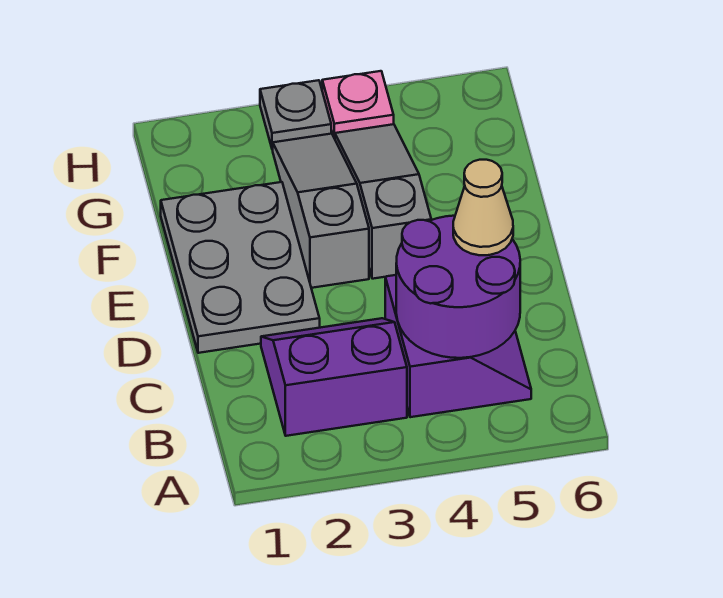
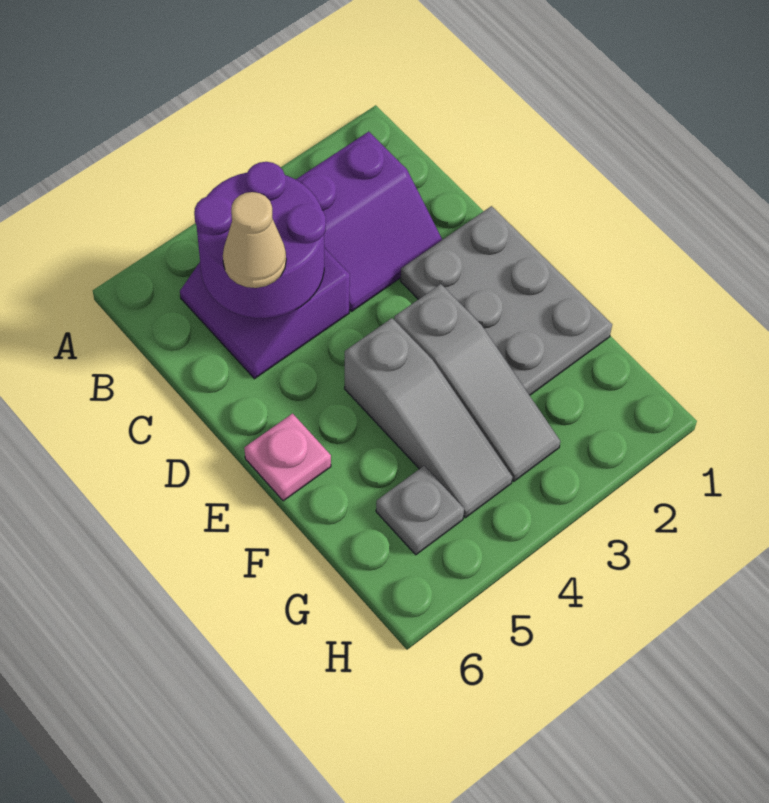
grey plate H3 level 1 -> grey plate G5 level 1
pink plate H4 level 1 -> pink plate E6 level 1

